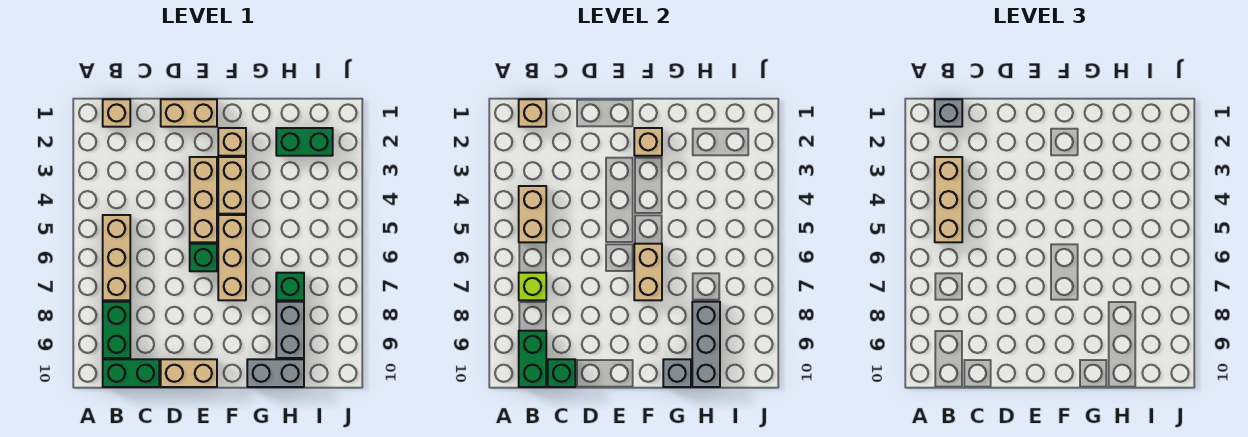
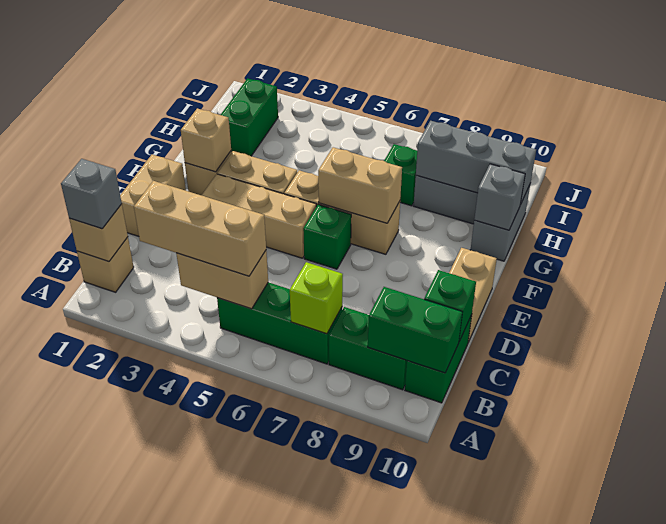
tan brick B5:B7 level 1 -> green brick B5:B7 level 1

